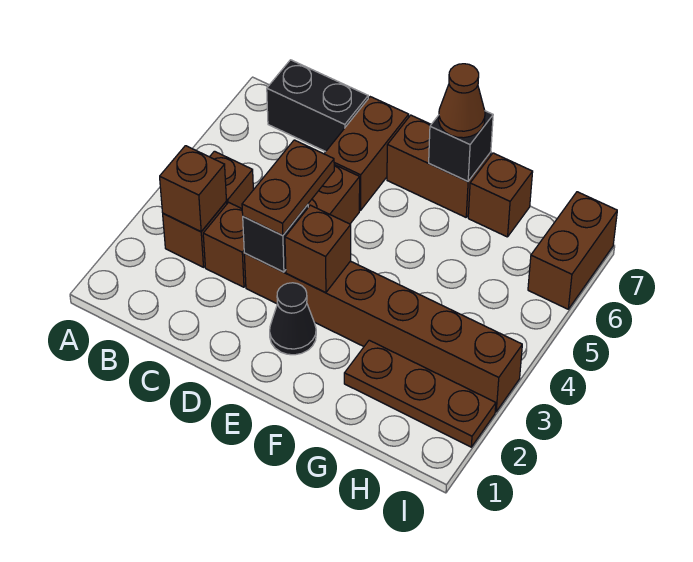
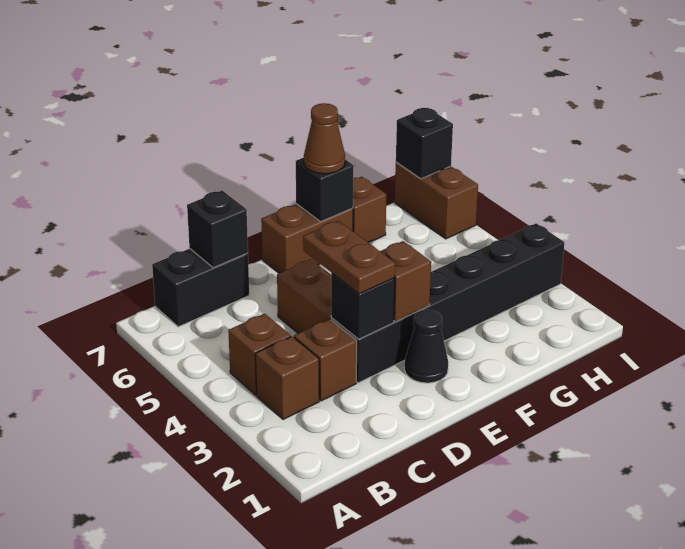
brown brick B3 level 2 -> none
none -> black brick C7 level 2
brown brick D3:I3 level 1 -> black brick D3:I3 level 1
brown brick D6:D7 level 1 -> none
brown plate G2:I2 level 1 -> none
none -> black brick I7 level 2

